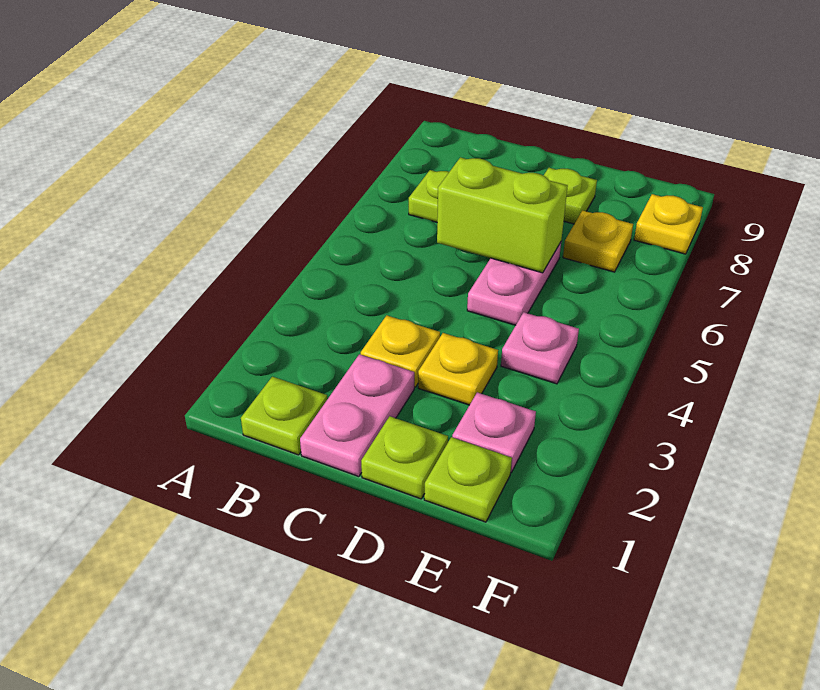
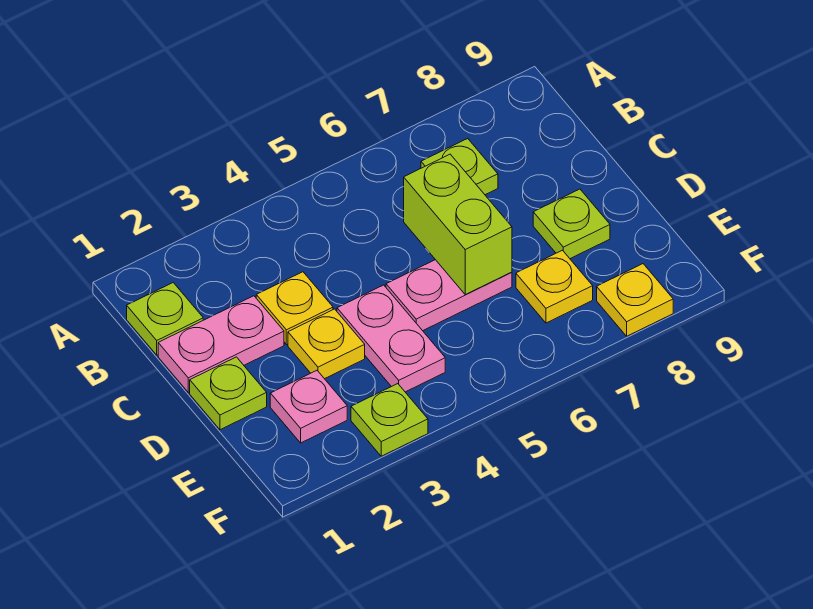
lime plate E1 level 1 -> lime plate F3 level 1
pink plate E4 level 1 -> pink plate D4:E4 level 1

